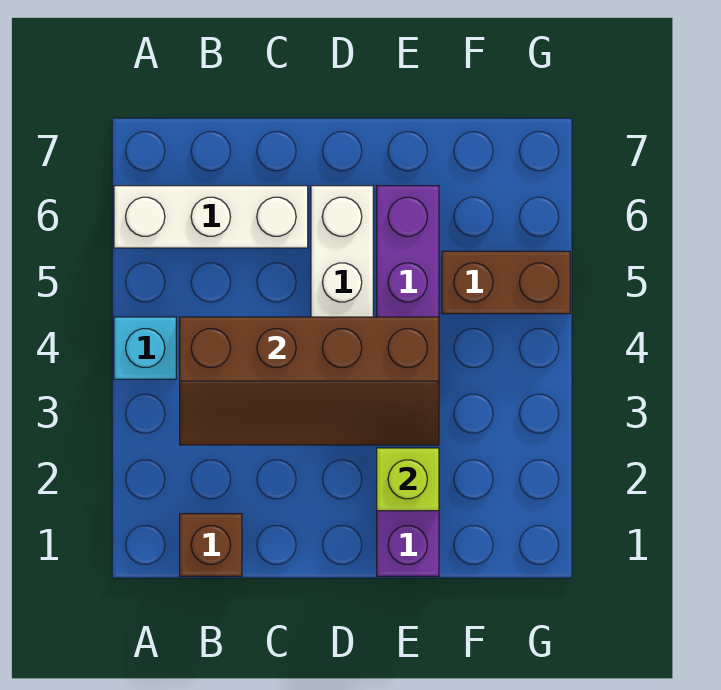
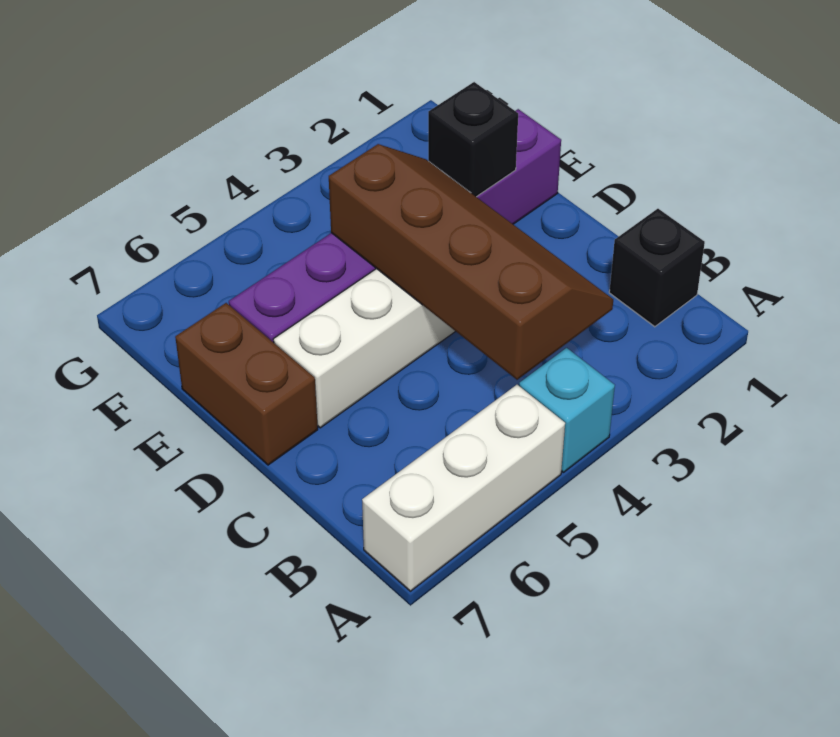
white brick A6:C6 level 1 -> white brick A5:A7 level 1
brown brick B1 level 1 -> black brick B1 level 1
lime brick E2 level 2 -> black brick E2 level 2
brown brick F5:G5 level 1 -> brown brick D7:E7 level 1

